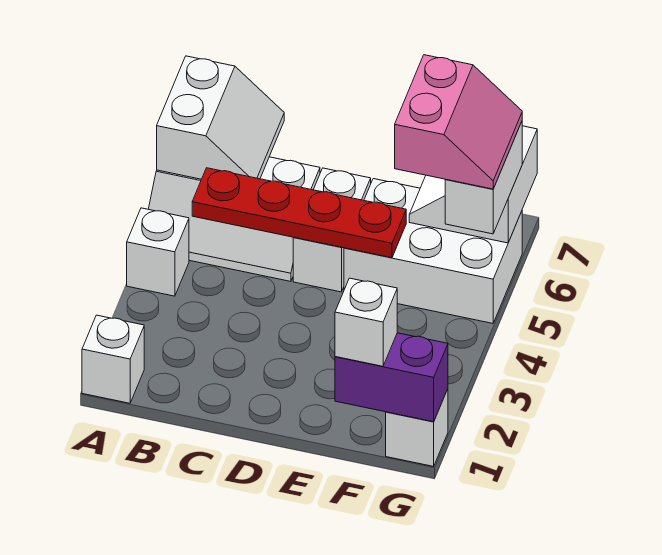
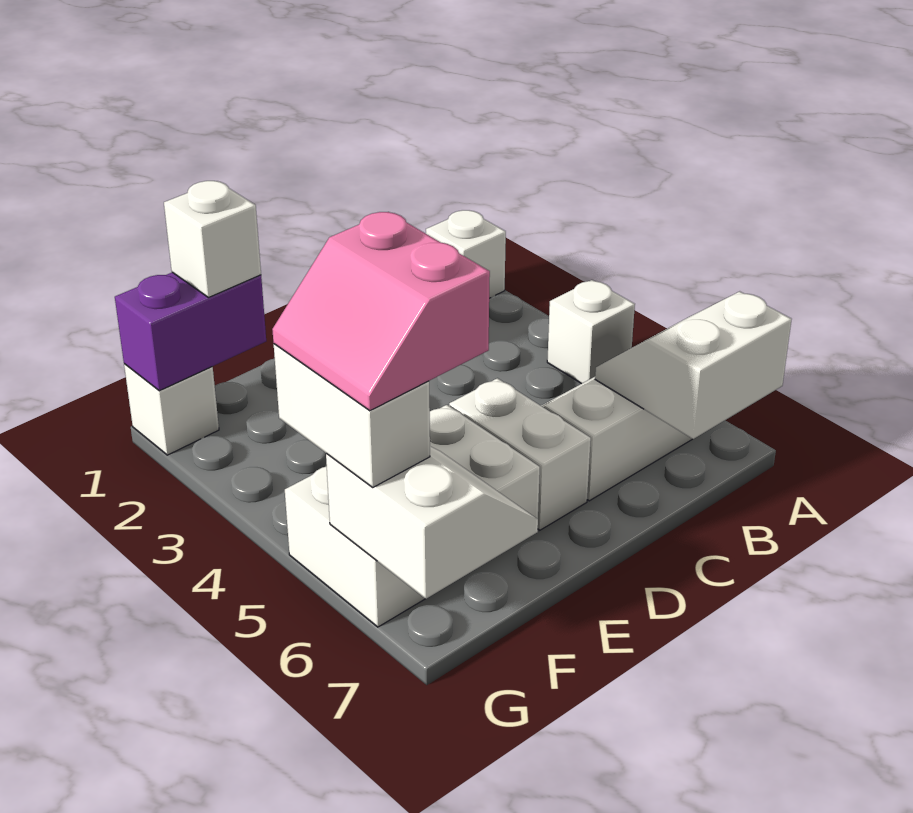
white slope A6:B7 level 2 top A -> white slope A6:B7 level 2 top 7
red plate B5:E5 level 2 -> none

